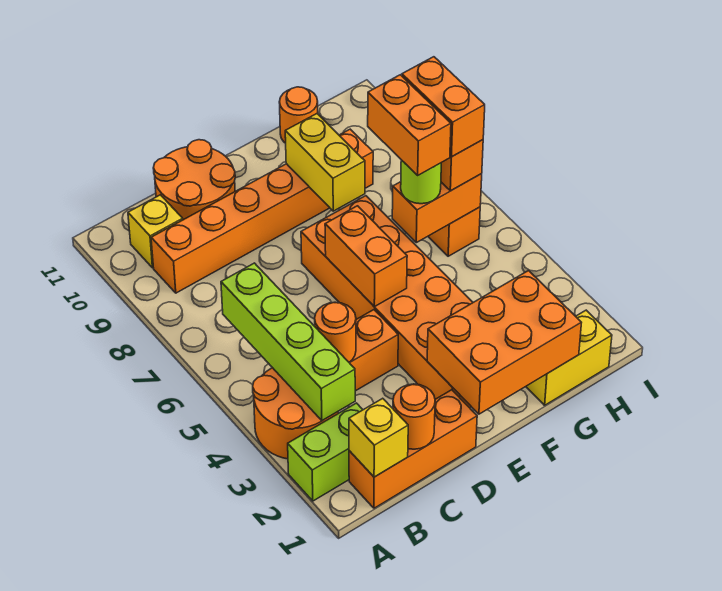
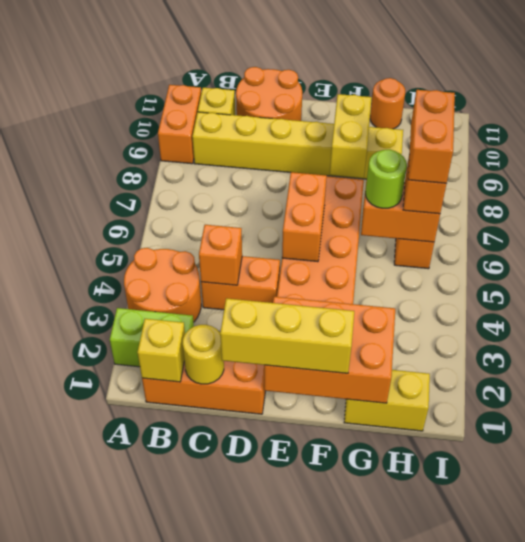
lime brick B3:B6 level 2 -> none
orange brick B9:G9 level 1 -> yellow brick B9:G9 level 1
orange round brick C1 level 2 -> yellow round brick C1 level 2
orange round brick C4 level 2 -> orange brick C4 level 2
none -> yellow brick D1:F1 level 3
orange brick G6:G7 level 4 -> orange brick A9:A10 level 1

